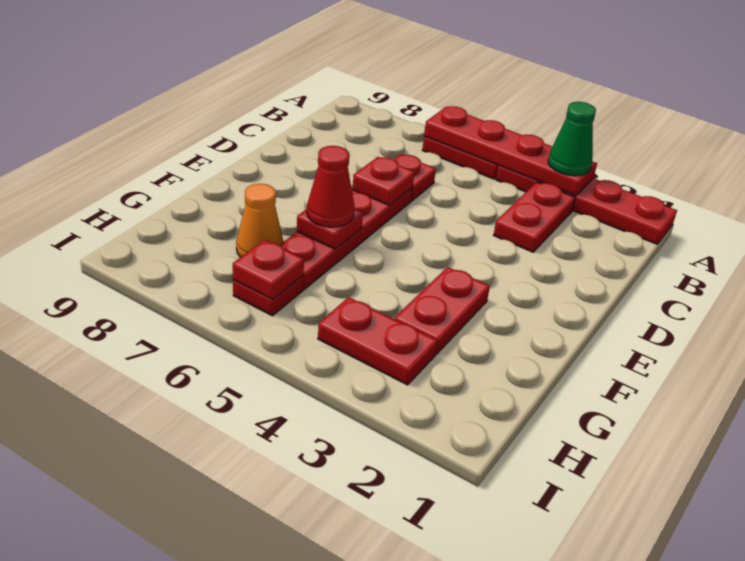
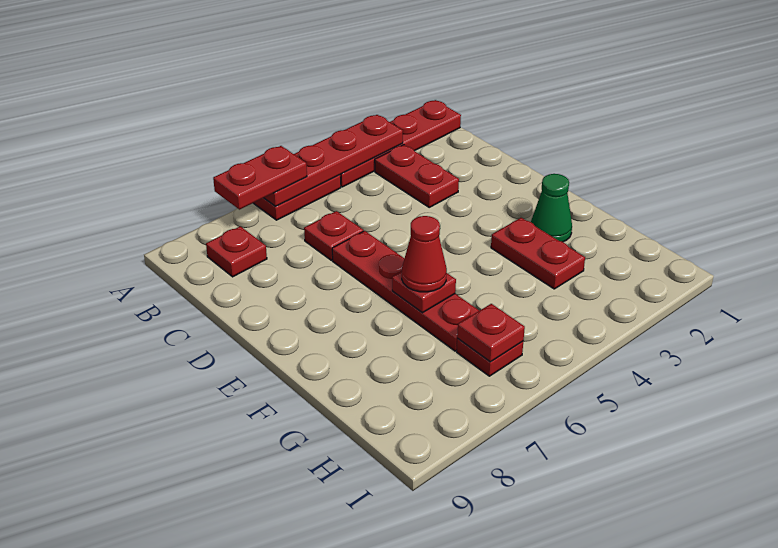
green cone A3 level 3 -> green cone F2 level 1
red plate D6 level 2 -> red plate B8 level 1
orange cone G7 level 1 -> none
red plate H3:H4 level 1 -> red plate A6:A7 level 3

